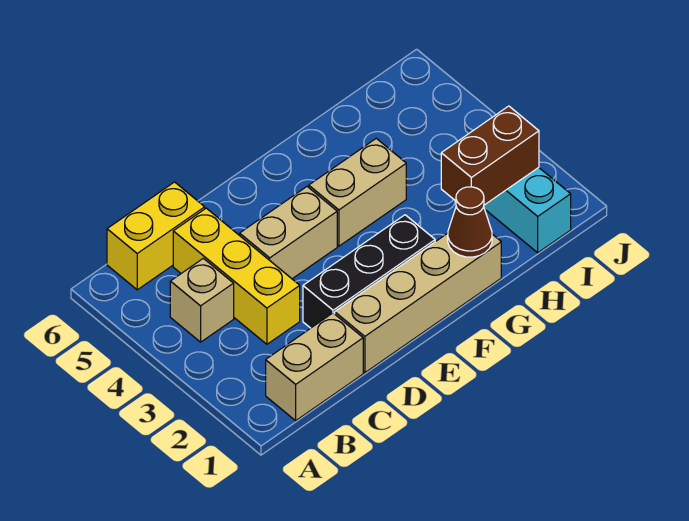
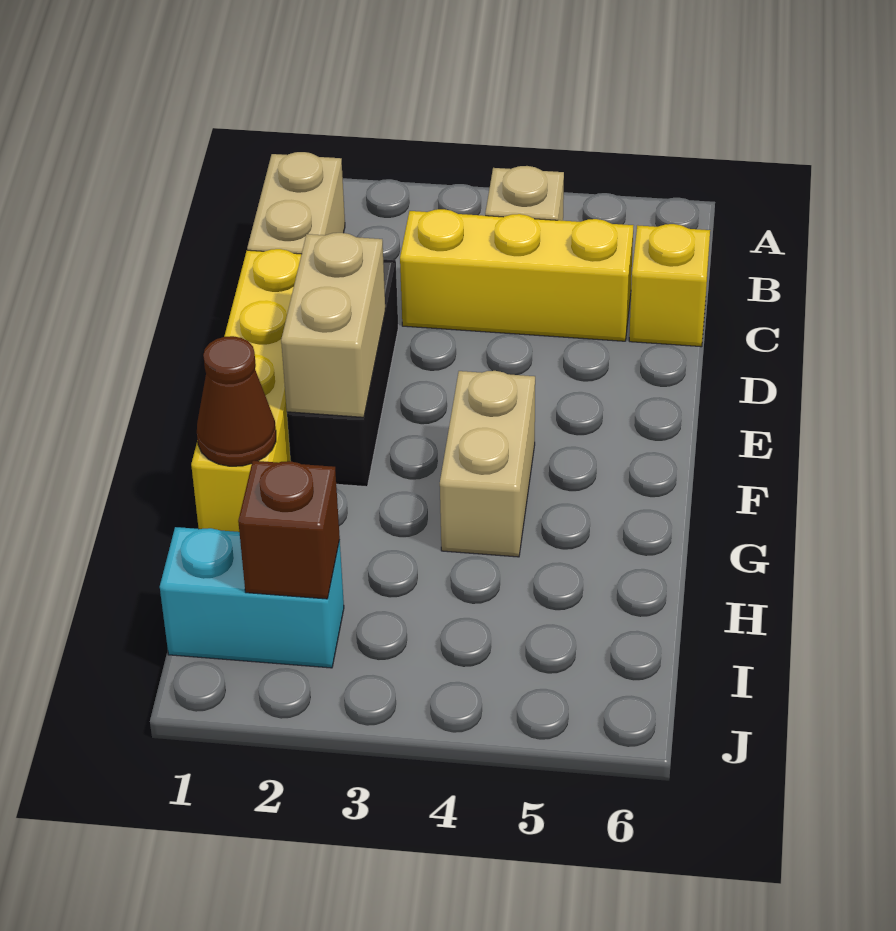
yellow brick B6:C6 level 1 -> yellow brick C6 level 1
tan brick D1:G1 level 1 -> yellow brick D1:G1 level 1
tan brick D4:E4 level 1 -> tan brick E2:F2 level 2
brown brick H2:I2 level 2 -> brown brick I2 level 2

